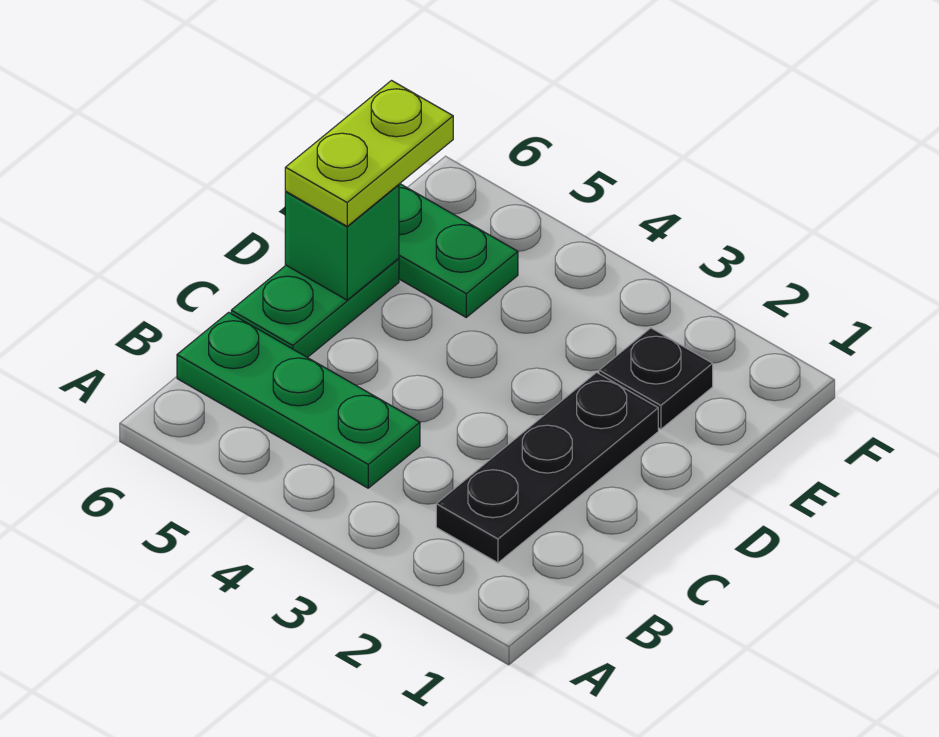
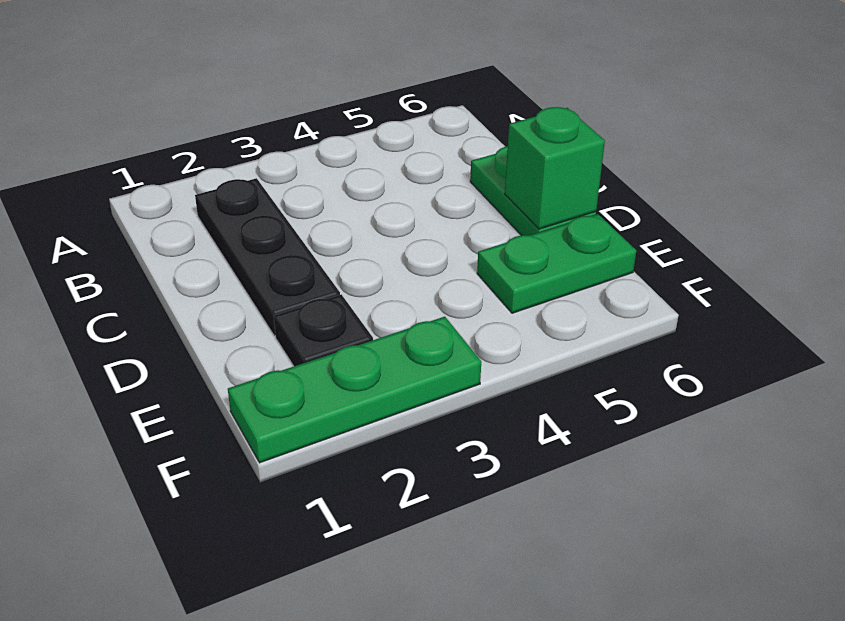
green plate B4:B6 level 1 -> green plate F1:F3 level 1
lime plate D6:E6 level 3 -> none

